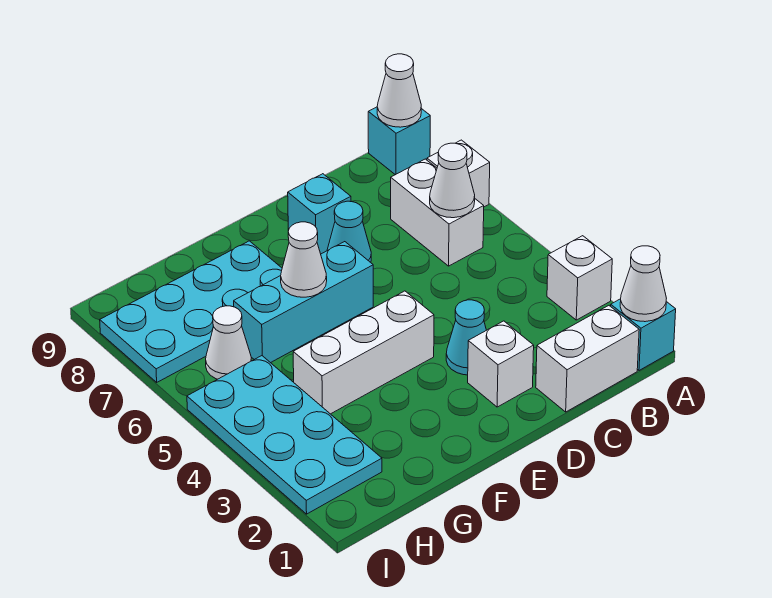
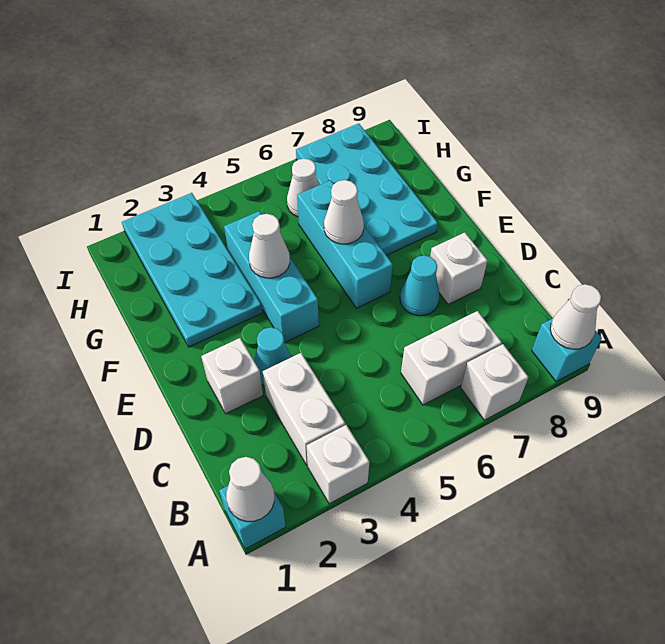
white brick B1:C1 level 1 -> white brick B3:C3 level 1
white cone B6 level 2 -> white cone F4 level 2
cyan brick D8 level 1 -> white brick D8 level 1
white brick E4:G4 level 1 -> cyan brick E4:G4 level 1
cyan plate H2:I5 level 1 -> cyan plate F2:I3 level 1

